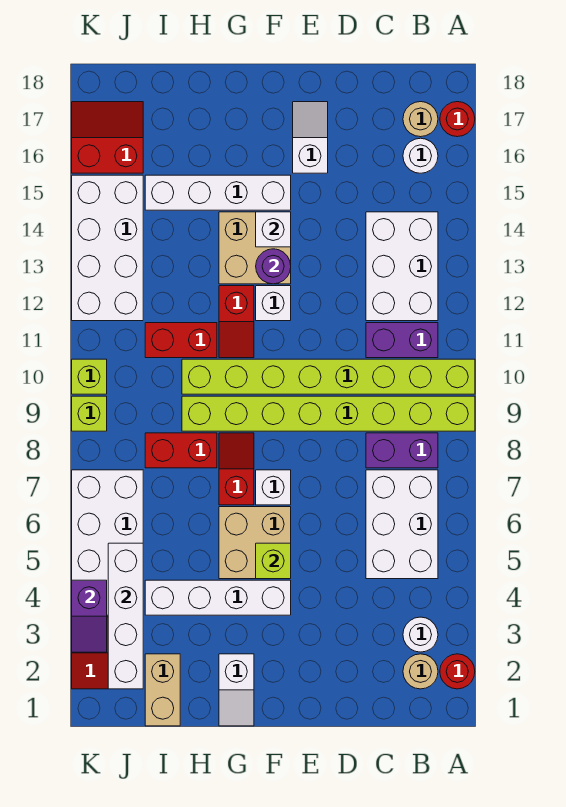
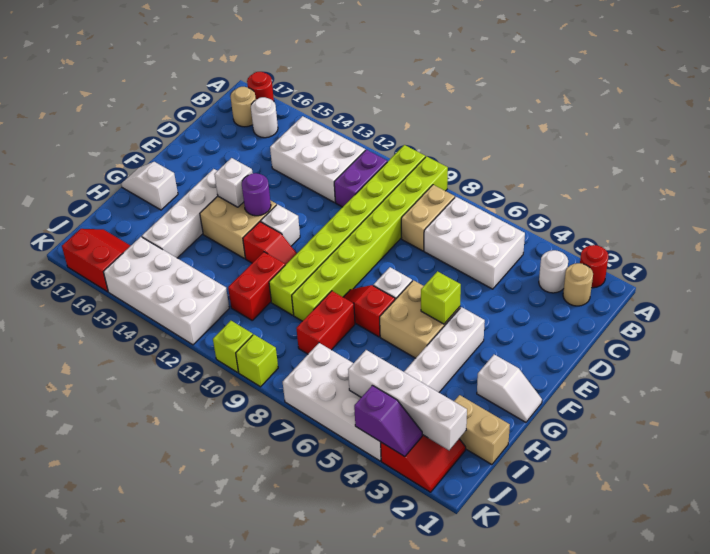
purple brick B8:C8 level 1 -> tan brick B8:C8 level 1
white slope E16:E17 level 1 top 16 -> white slope G17:G18 level 1 top 17
red slope J16:K17 level 1 top 16 -> red slope J16:K17 level 1 top K

